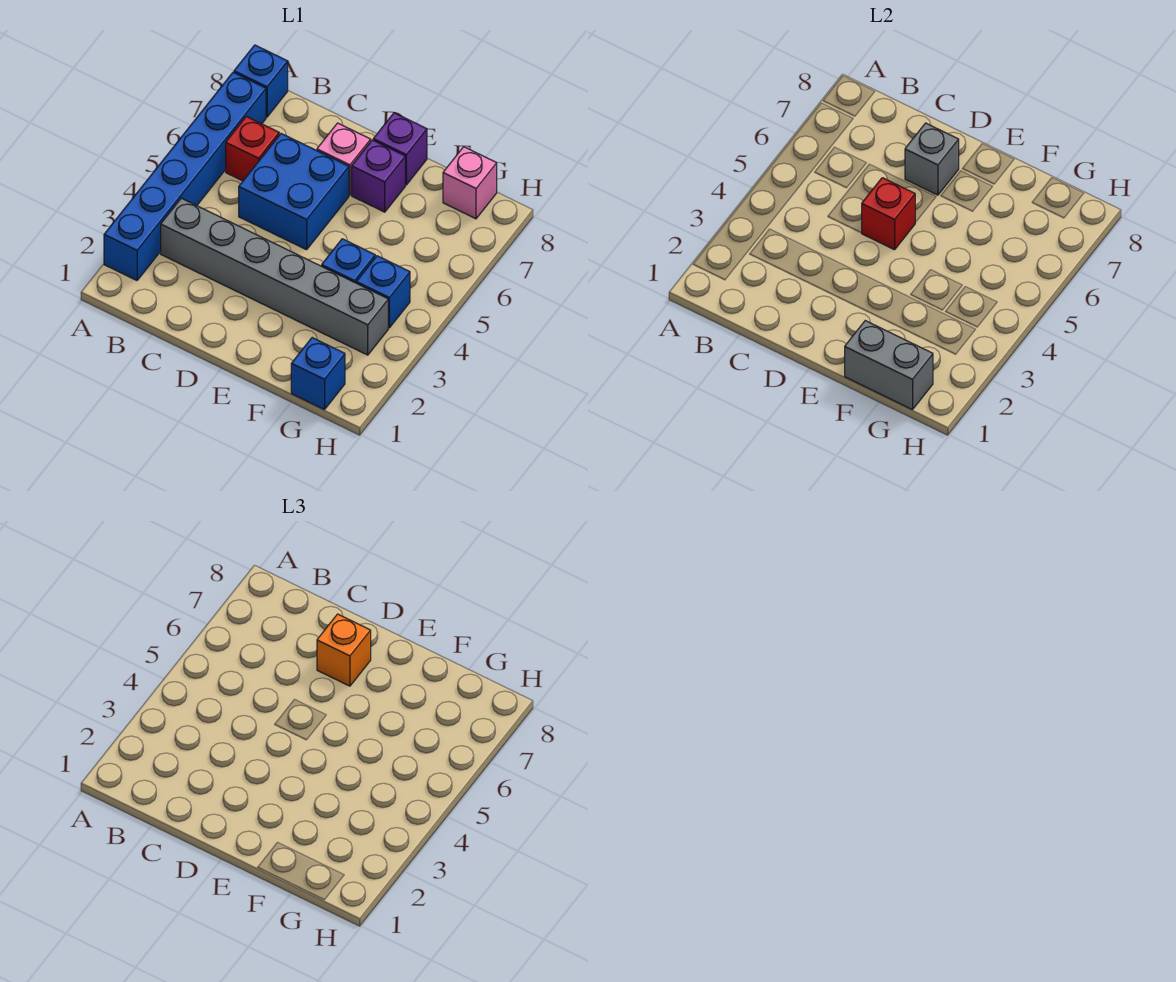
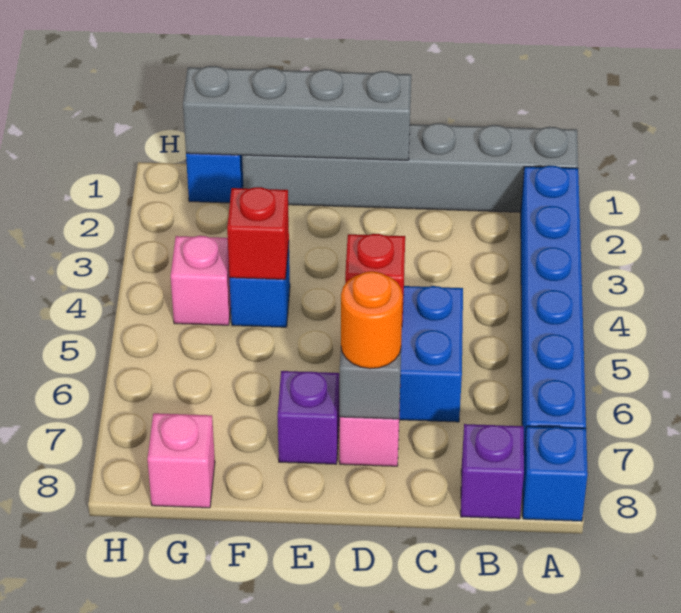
grey brick B3:G3 level 1 -> grey brick A1:F1 level 1
red brick B6 level 1 -> red brick F4 level 2
orange brick D7 level 3 -> orange round brick D7 level 3
purple brick E8 level 1 -> purple brick B8 level 1
grey brick F1:G1 level 2 -> grey brick D1:G1 level 2
blue brick G4 level 1 -> pink brick G4 level 1

